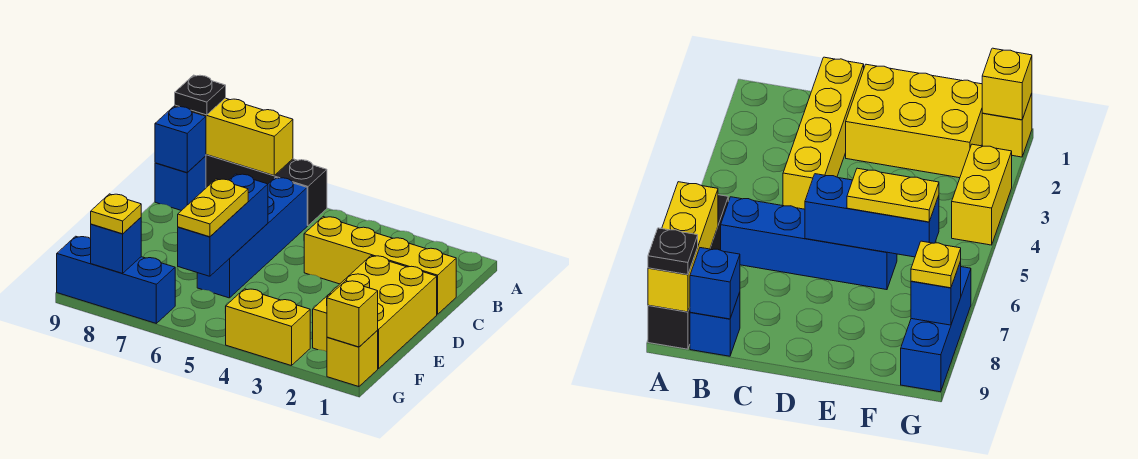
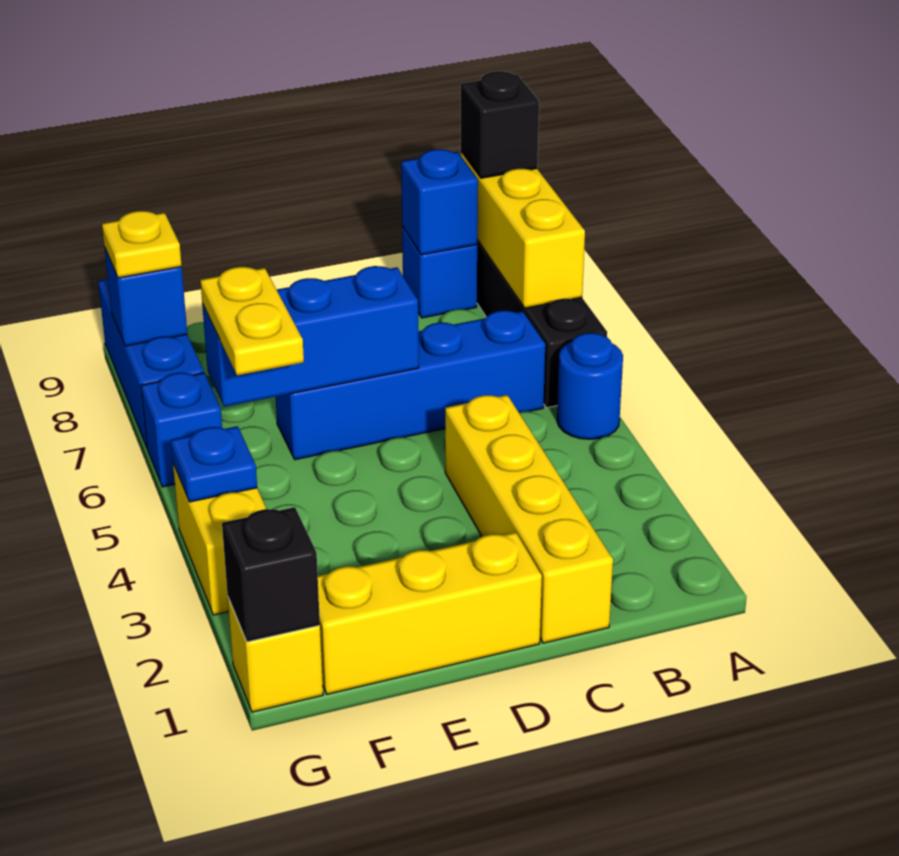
none -> blue round brick A5 level 1
black plate A9 level 3 -> black brick A9 level 3
yellow brick D1:F2 level 1 -> yellow brick D1:F1 level 1
yellow plate E6:F6 level 3 -> yellow plate F5:F6 level 3
yellow brick G1 level 2 -> black brick G1 level 2
none -> blue plate G4 level 2
none -> blue brick G6 level 1

